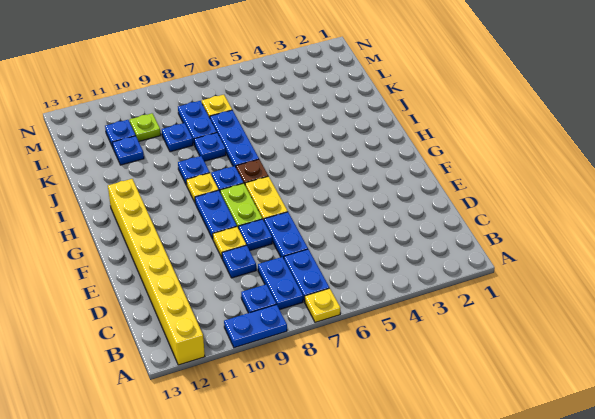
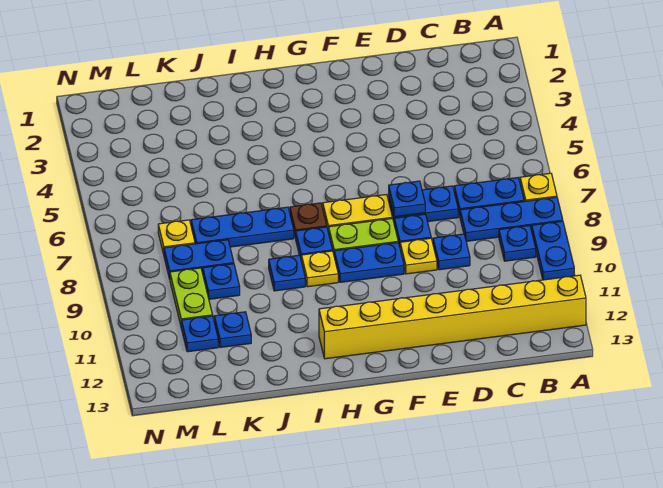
blue plate B8:C8 level 1 -> blue plate A8:C8 level 1
blue plate J8 level 1 -> blue plate E7 level 2
lime plate L10 level 1 -> lime plate L9:L10 level 1

